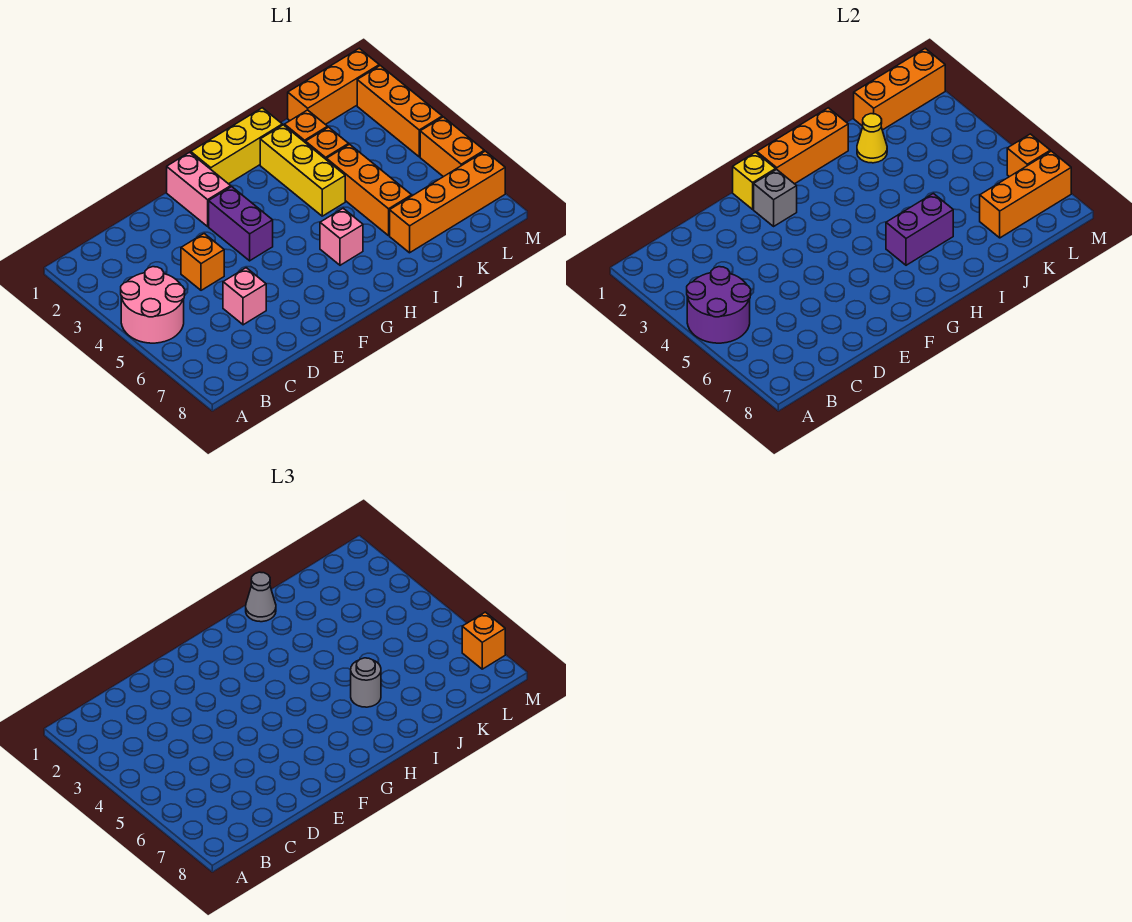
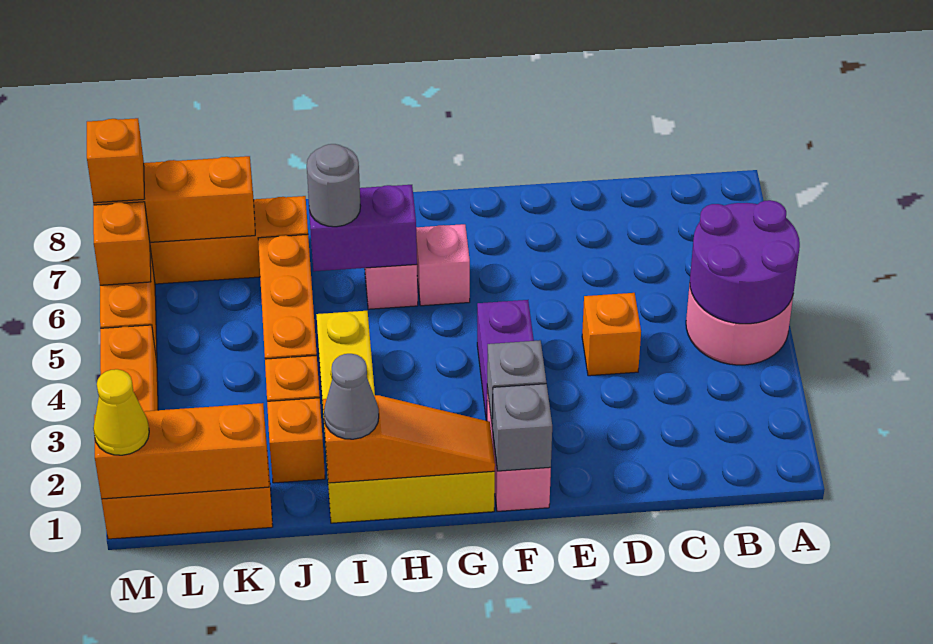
pink brick D6 level 1 -> pink brick G6 level 1
yellow brick F1 level 2 -> grey brick F1 level 2
orange brick G1:I1 level 2 -> orange slope G1:I1 level 2 top I
yellow cone J2 level 2 -> yellow cone M1 level 3

